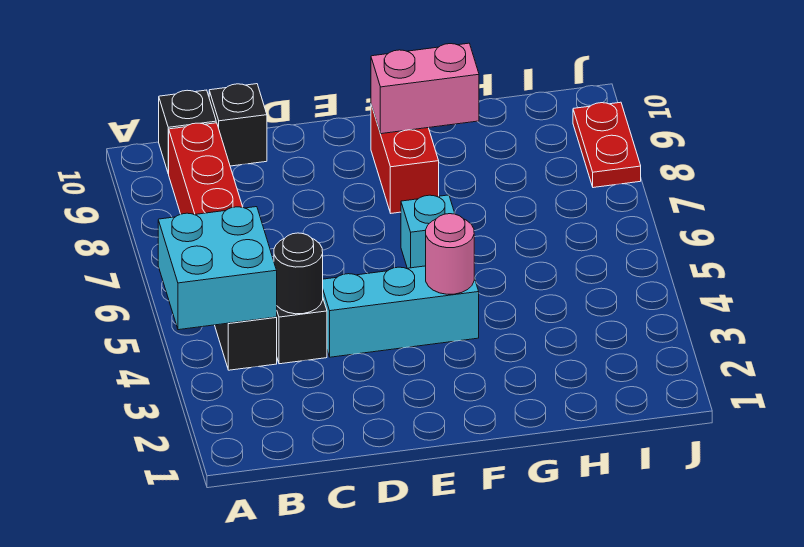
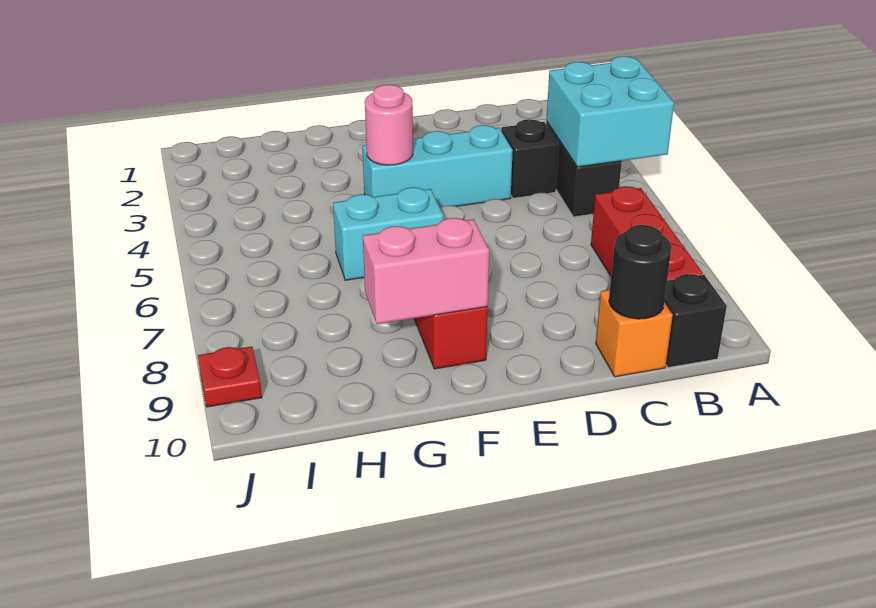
black round brick C4 level 2 -> black round brick C10 level 2
black brick C10 level 1 -> orange brick C10 level 1
cyan brick F6 level 1 -> cyan brick F6:G6 level 1
red plate J8:J9 level 1 -> red plate J9 level 1

